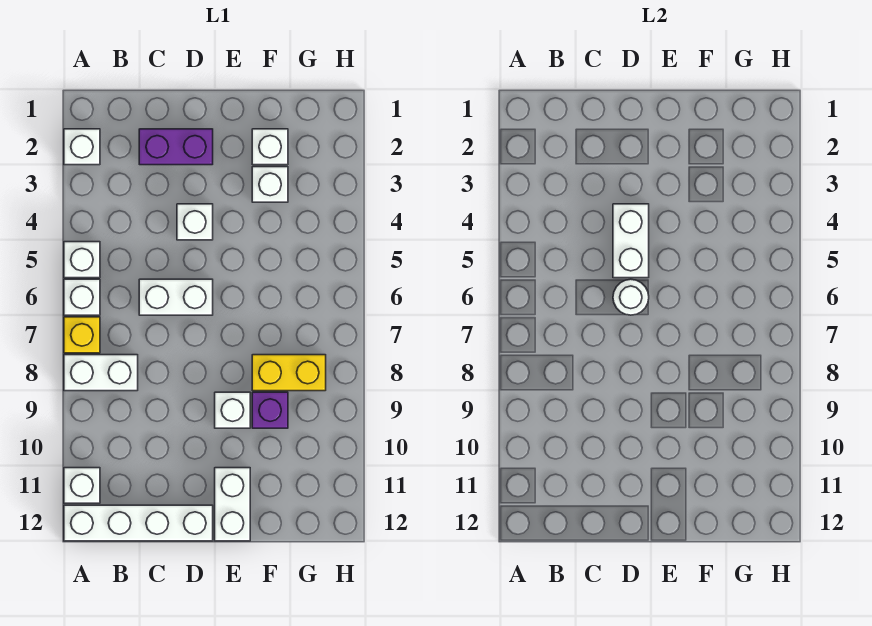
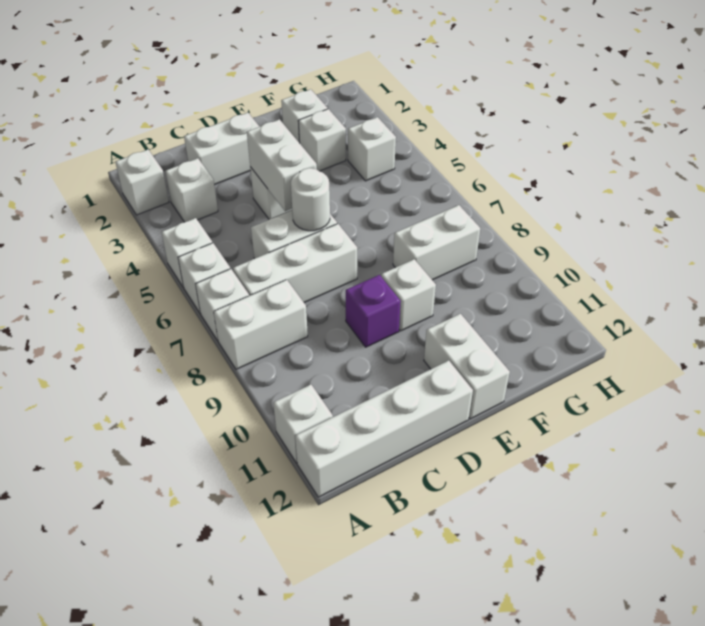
yellow brick A7 level 1 -> white brick A7 level 1
none -> white brick B3 level 1
none -> white brick B7:D7 level 1
purple brick C2:D2 level 1 -> white brick C2:D2 level 1
yellow brick F8:G8 level 1 -> white brick F8:G8 level 1
purple brick F9 level 1 -> purple brick D9 level 1
none -> white brick G4 level 1

